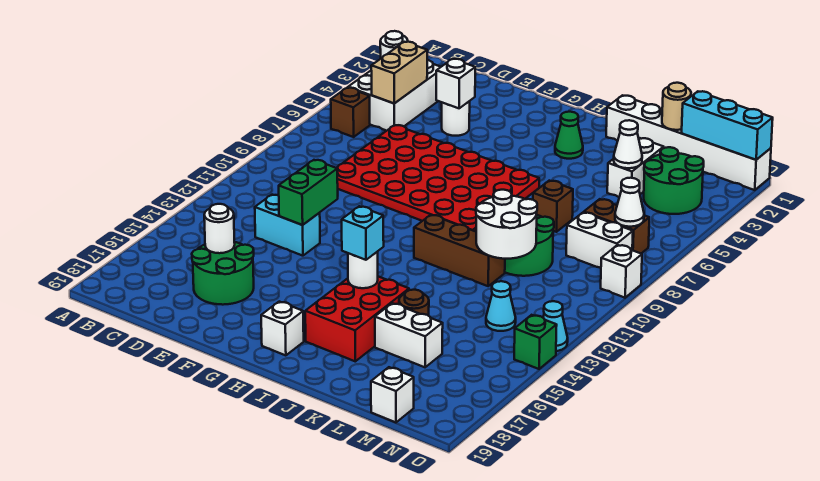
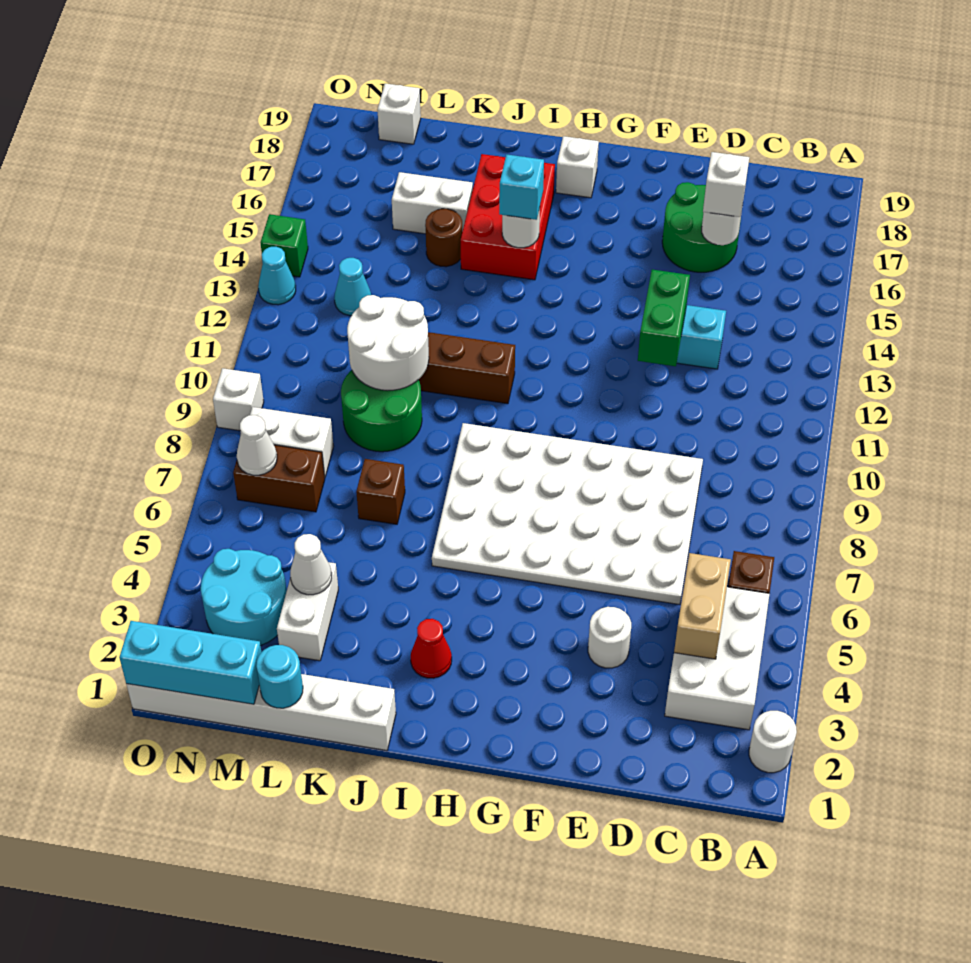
red plate D6:I9 level 1 -> white plate D6:I9 level 1
white brick E4 level 2 -> white brick D16 level 3
green cone I3 level 1 -> red cone I3 level 1
tan round brick L1 level 2 -> cyan round brick L1 level 2
green round brick M3:N4 level 1 -> cyan round brick M3:N4 level 1

